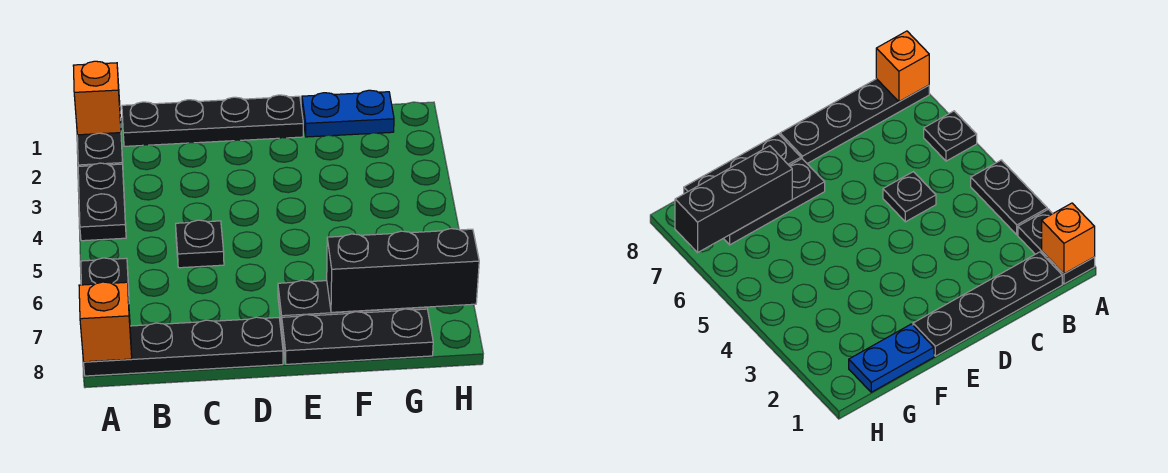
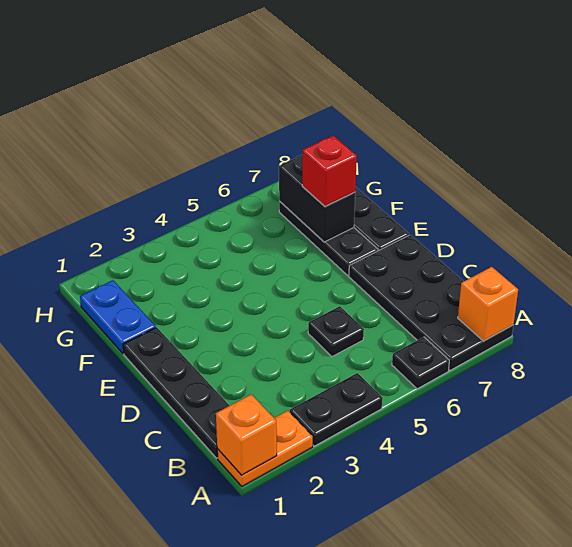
black plate A1:A2 level 1 -> orange plate A1:A2 level 1
black plate A8:D8 level 1 -> black plate A7:D8 level 1
black brick F7:H7 level 2 -> black brick F7:G7 level 2
none -> red brick F7 level 3

